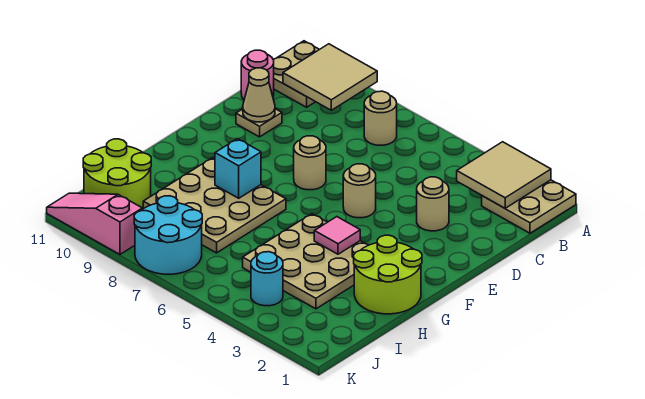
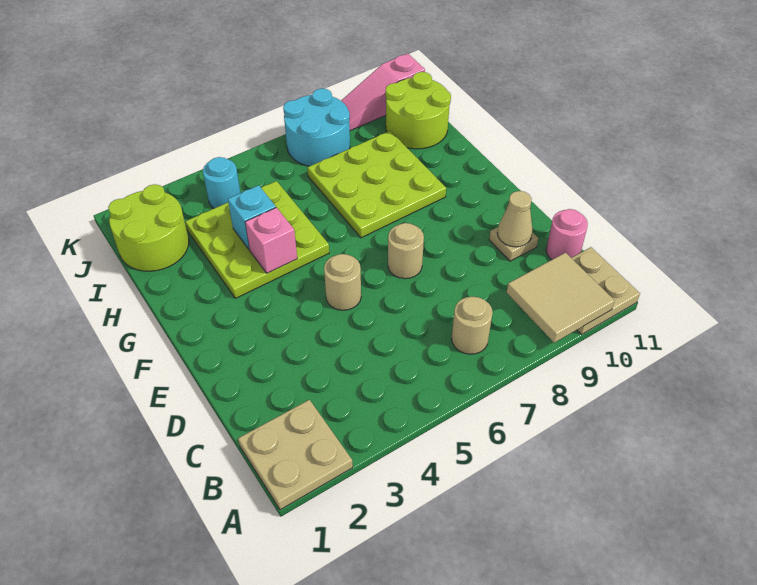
tan tile A2:B3 level 2 -> none
tan round brick D3 level 1 -> none
lime round brick G1:H2 level 1 -> lime round brick I1:J2 level 1
tan plate G3:I5 level 1 -> lime plate G3:I5 level 1
pink tile G4 level 2 -> pink brick G4 level 2
tan plate G7:I9 level 1 -> lime plate G7:I9 level 1
cyan brick G8 level 2 -> cyan brick H4 level 2
pink slope K9:K11 level 1 top 9 -> pink slope K9:K11 level 1 top 11

